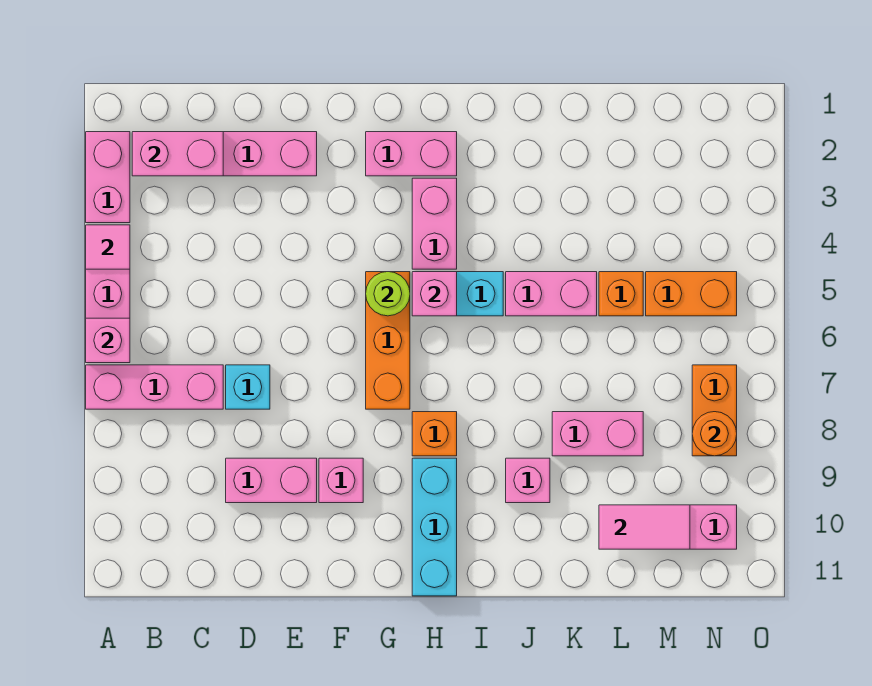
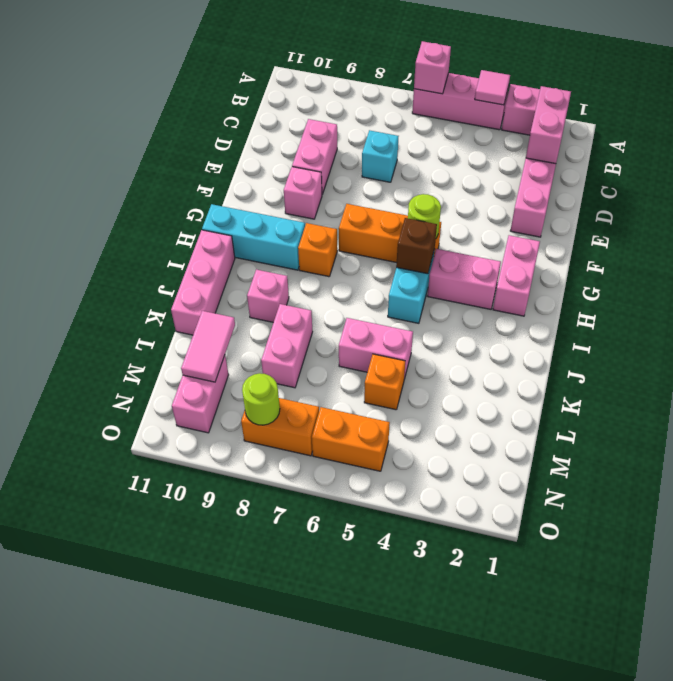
pink brick A7:C7 level 1 -> pink brick I11:K11 level 1
pink brick H5 level 2 -> brown brick H5 level 2
pink brick J5:K5 level 1 -> pink brick K5:K6 level 1
orange brick M5:N5 level 1 -> orange brick N5:N6 level 1
orange round brick N8 level 2 -> lime round brick N8 level 2

